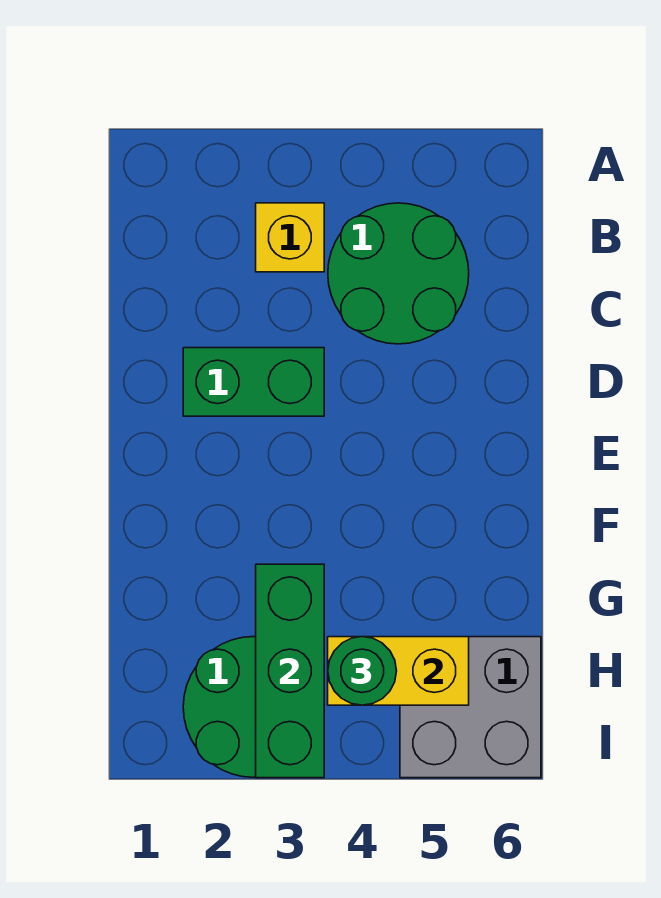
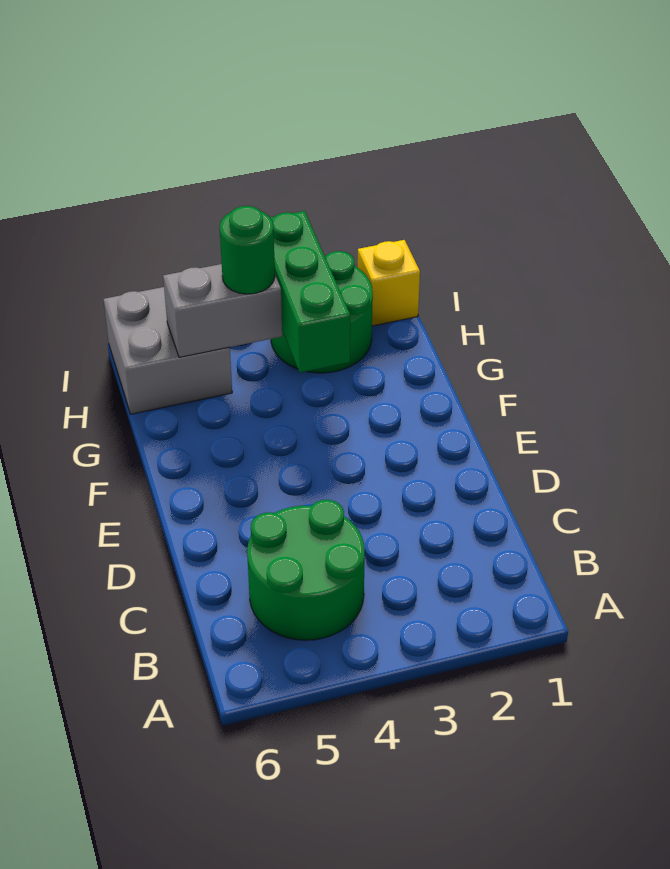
yellow brick B3 level 1 -> yellow brick I1 level 1
green brick D2:D3 level 1 -> none
yellow brick H4:H5 level 2 -> grey brick H4:H5 level 2

